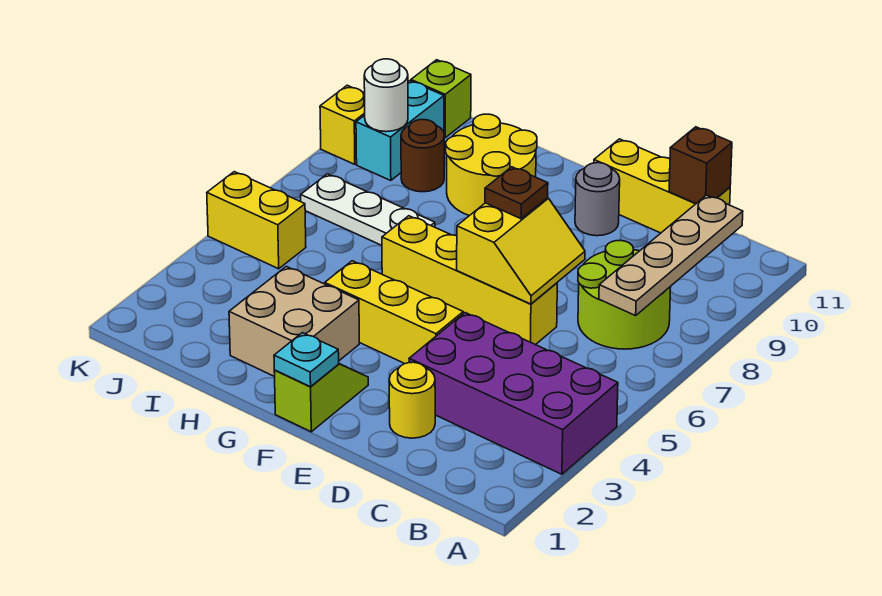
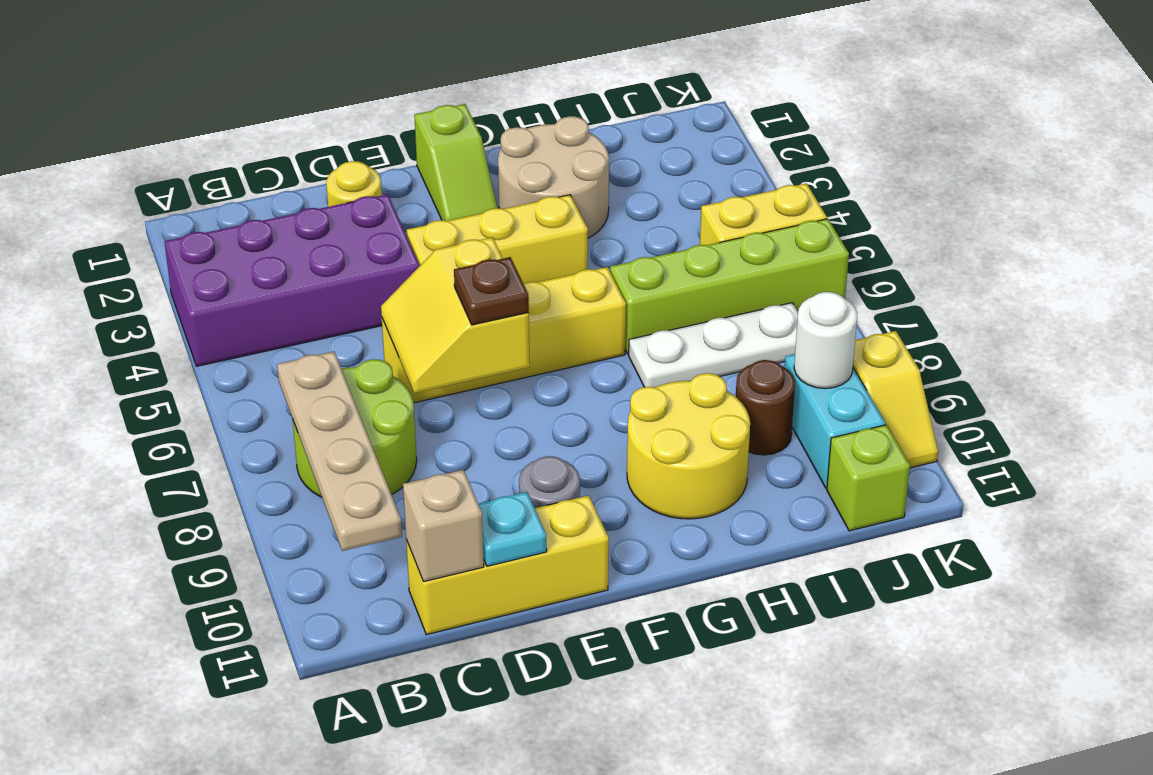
brown brick C11 level 2 -> tan brick C11 level 2
cyan plate F1 level 2 -> cyan plate D11 level 2
tan brick G2:H3 level 1 -> tan round brick G2:H3 level 1
none -> lime brick H6:K6 level 1

